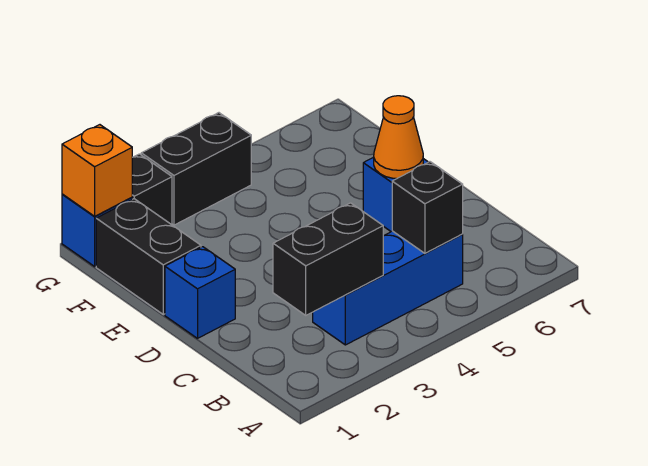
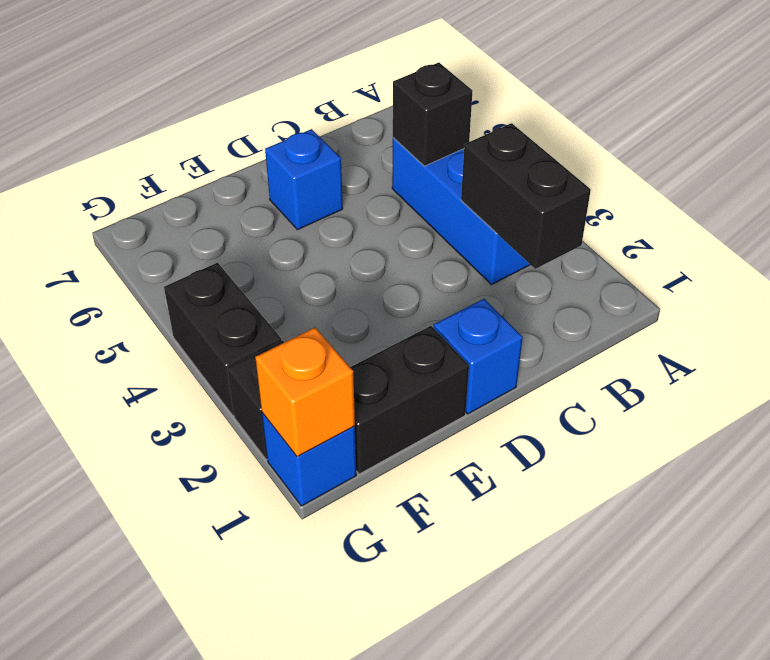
orange cone D6 level 2 -> none

